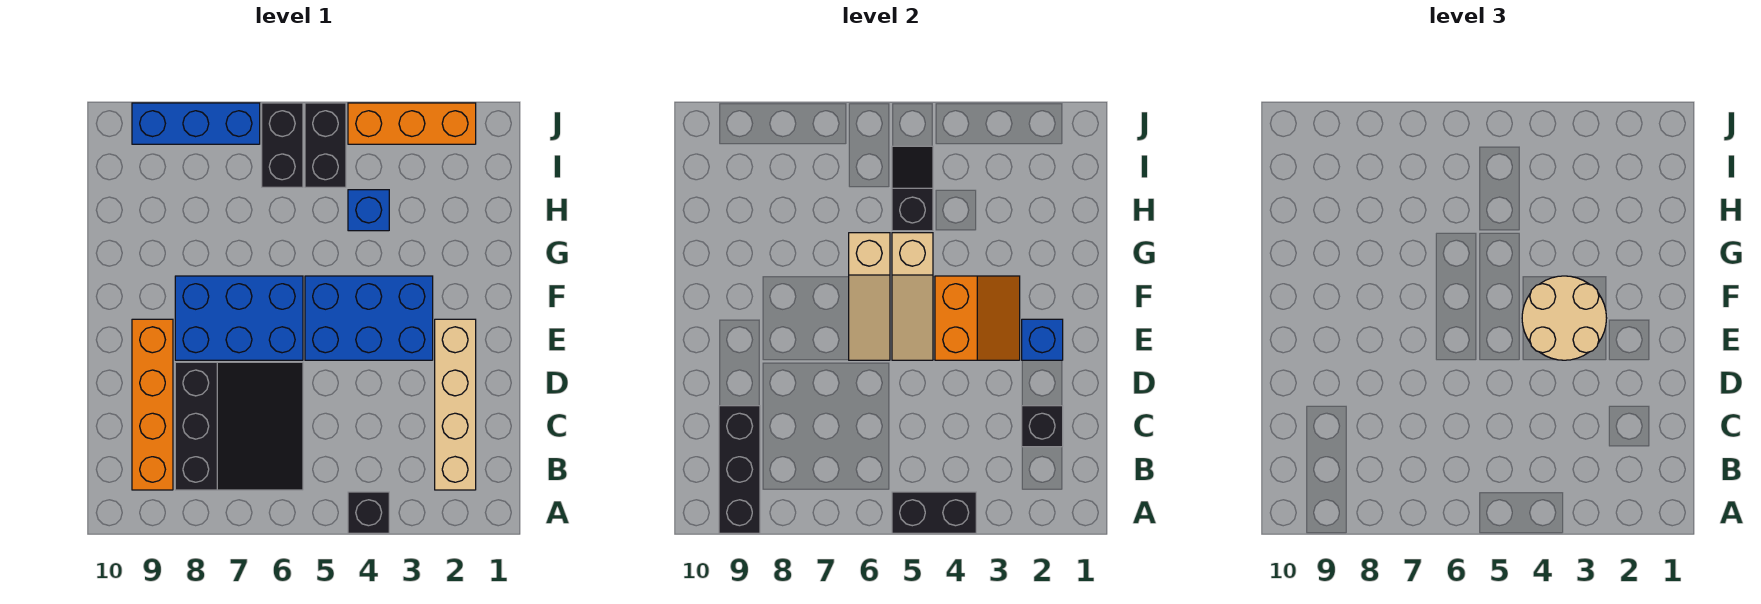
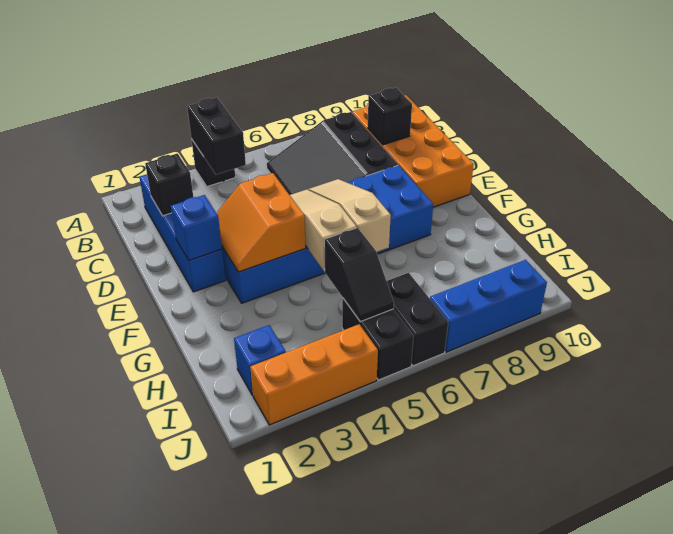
black brick A4:A5 level 2 -> black brick A4:B4 level 2
black brick A9:C9 level 2 -> black brick C9 level 2
tan brick B2:E2 level 1 -> blue brick B2:E2 level 1
orange brick B9:E9 level 1 -> orange brick B9:E10 level 1
tan round brick E3:F4 level 3 -> none
blue brick H4 level 1 -> blue brick I2 level 1

